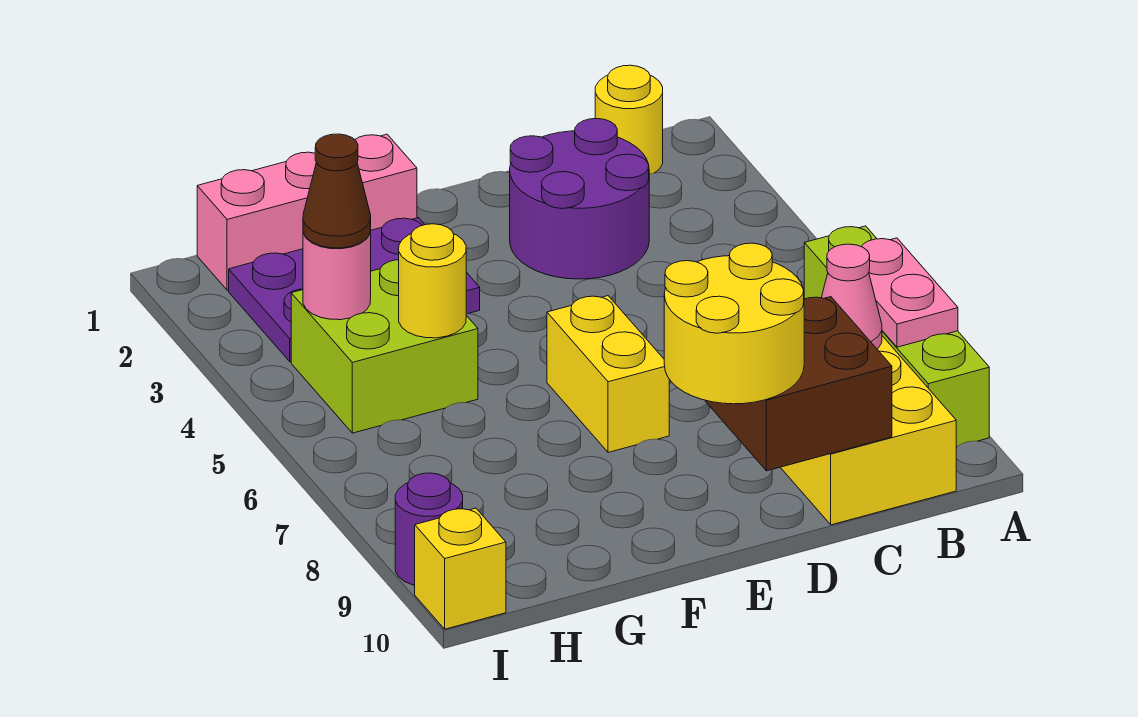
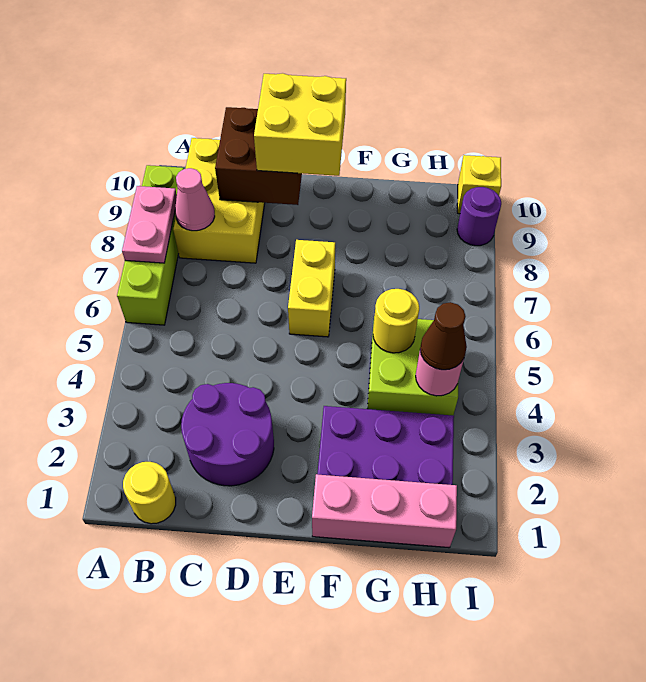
yellow round brick D9:E10 level 3 -> yellow brick D9:E10 level 3

